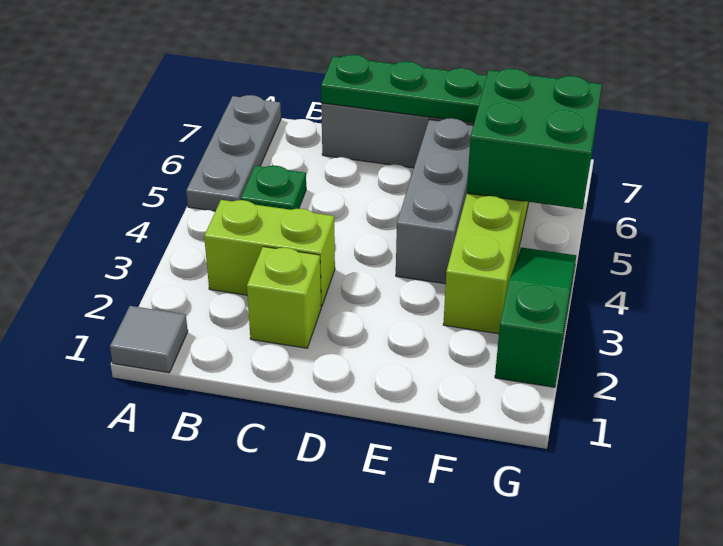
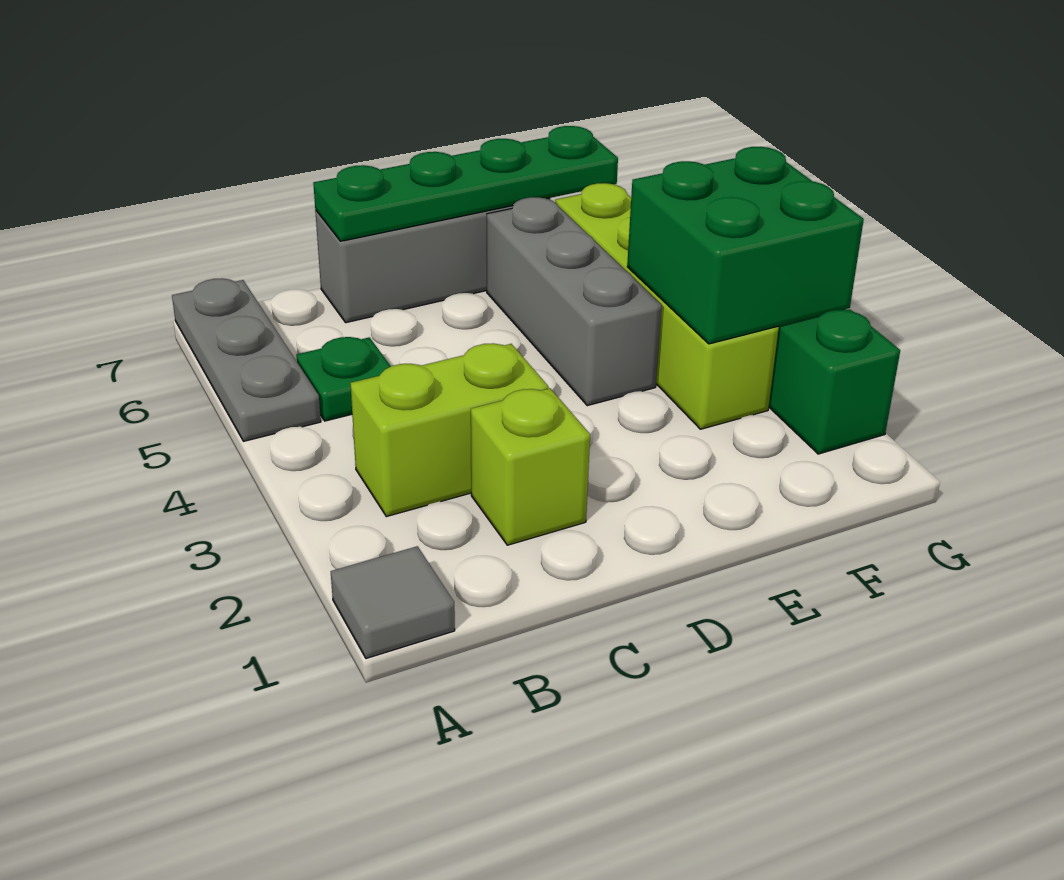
green brick F5:G6 level 2 -> green brick F3:G4 level 2

